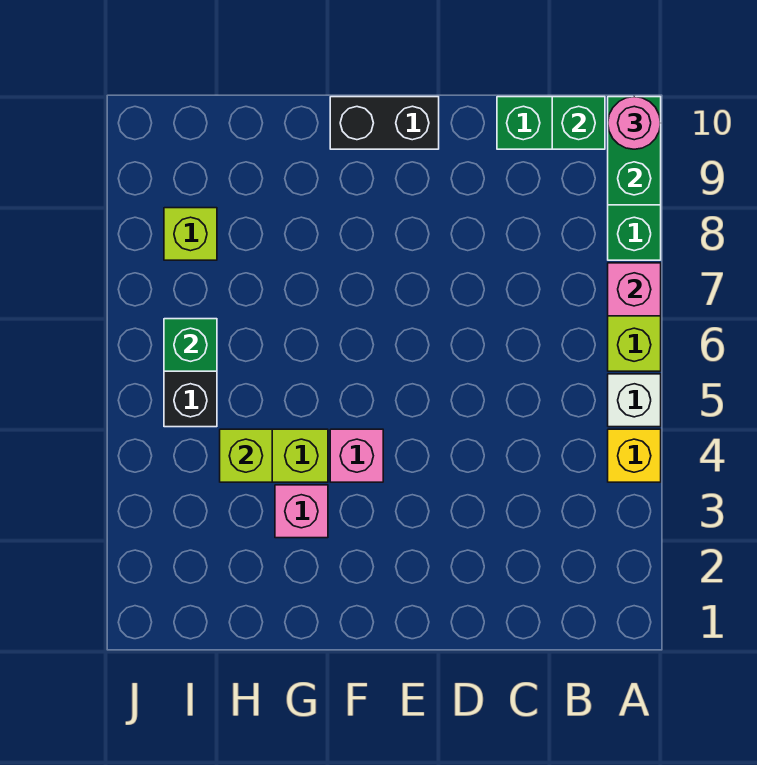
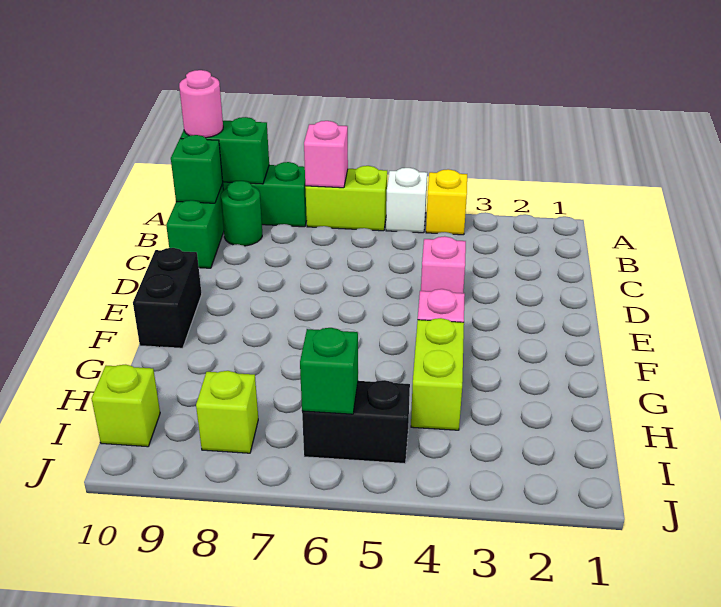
none -> green round brick B9 level 1
pink brick G3 level 1 -> pink brick D4 level 1
lime brick H4 level 2 -> lime brick I10 level 1

